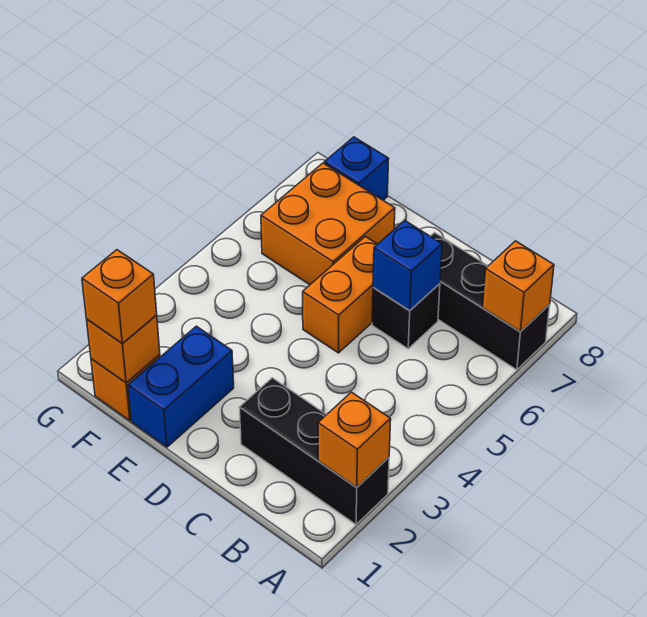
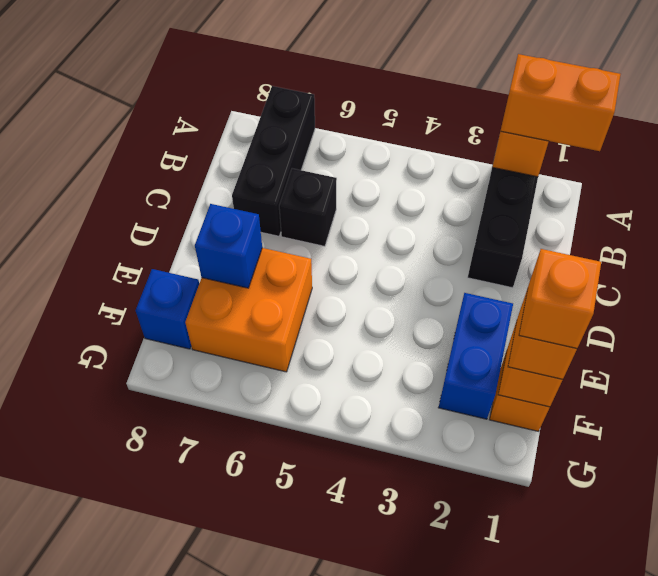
orange brick A7 level 2 -> orange brick F1 level 4
blue brick C6 level 2 -> blue brick E7 level 2
orange brick D5:D6 level 1 -> orange brick A1:A2 level 3
blue brick E1:E2 level 1 -> blue brick E2:F2 level 1

